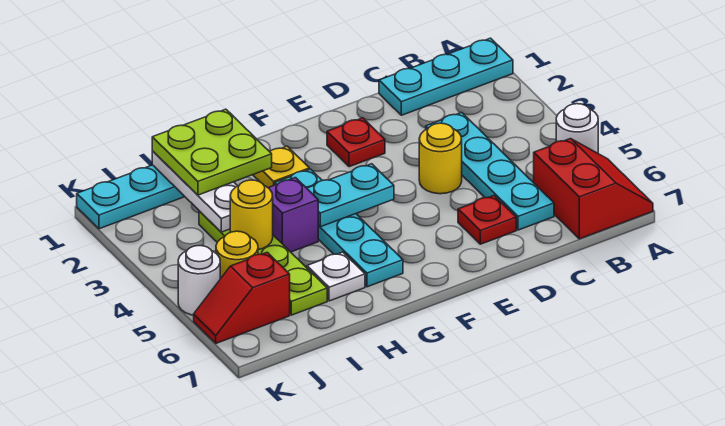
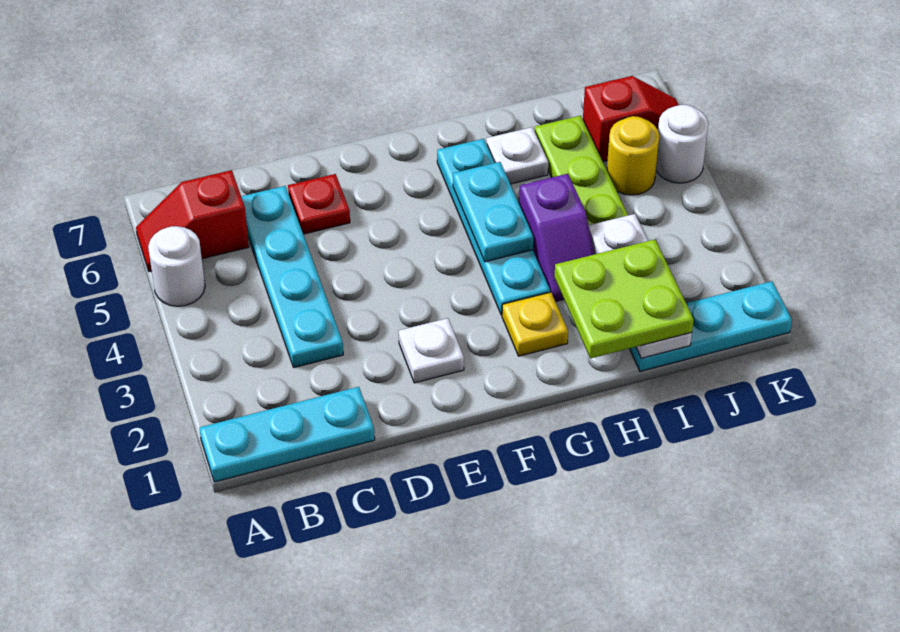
red slope A6:B7 level 1 top B -> red slope A6:B6 level 1 top B
yellow round brick D4 level 1 -> none
red plate E2 level 1 -> white plate E2 level 1
cyan plate F4:G4 level 2 -> cyan plate G4:G5 level 2
yellow round brick I4 level 2 -> none

